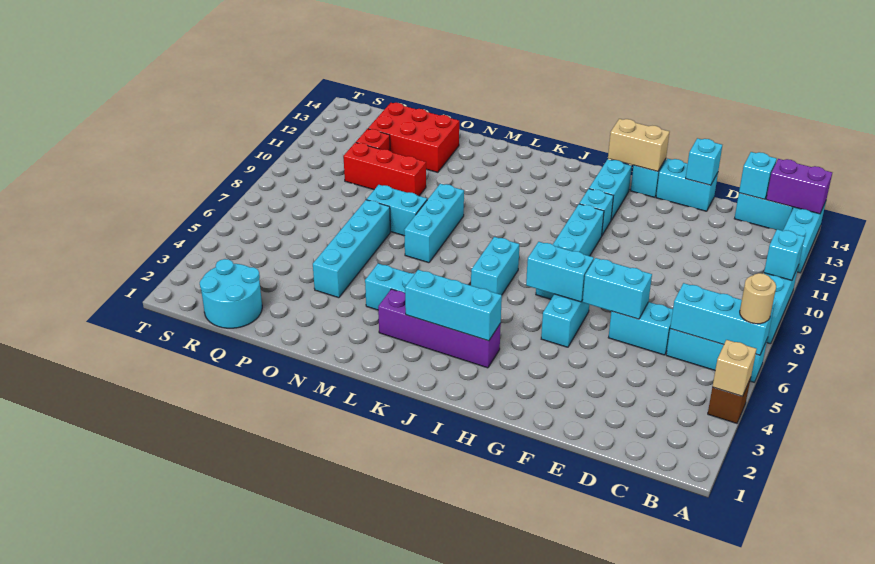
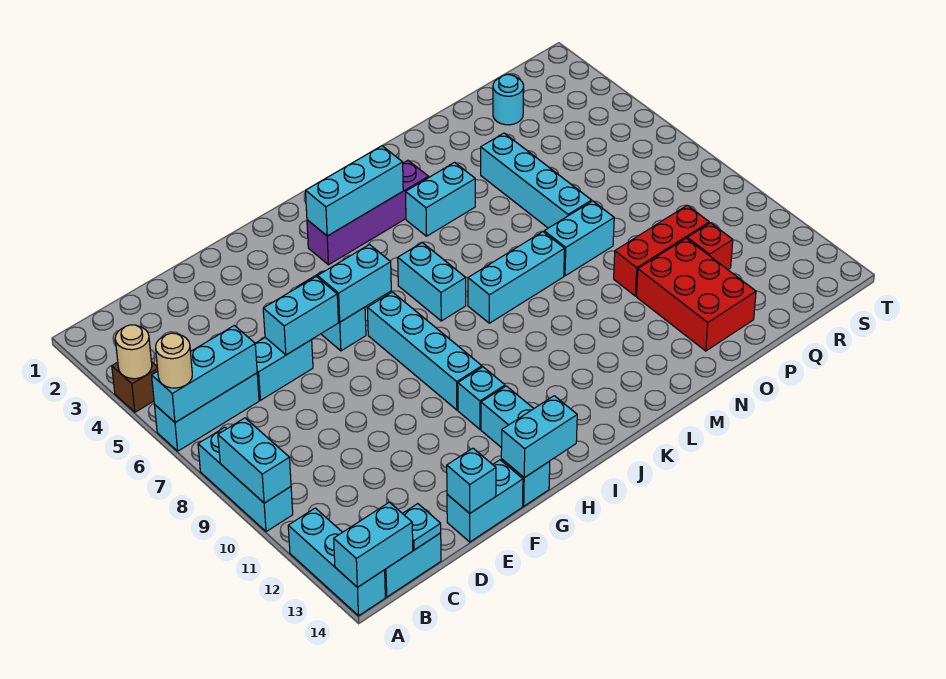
tan brick A4 level 2 -> tan round brick A4 level 2
cyan brick A10 level 2 -> cyan brick A9:A10 level 2
purple brick A14:B14 level 2 -> cyan brick A14:B14 level 2
cyan brick C14 level 2 -> cyan plate C14 level 2
tan brick G14:H14 level 2 -> cyan brick G14:H14 level 2
cyan brick M7:M9 level 1 -> cyan brick K8:M8 level 1
red brick O12:Q13 level 1 -> red brick O11:P13 level 1
cyan round brick Q1:R2 level 1 -> cyan round brick Q2 level 1

